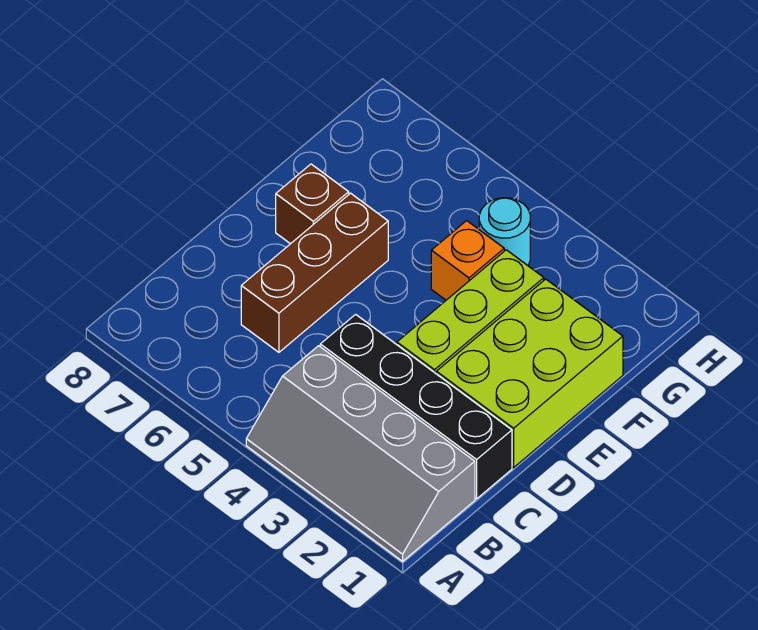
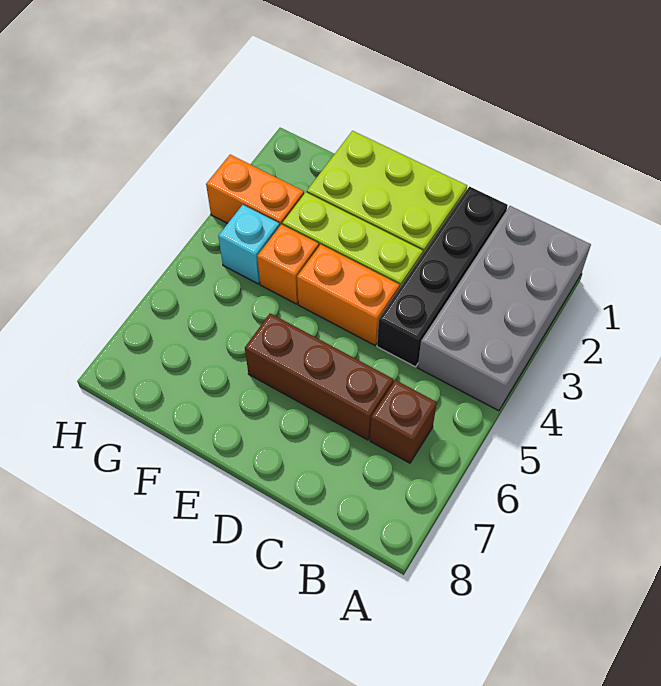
grey slope A1:B4 level 1 top B -> grey brick A1:B4 level 1
none -> orange brick D4:E4 level 1
brown brick E7 level 1 -> brown brick B6 level 1
none -> orange brick G3:H3 level 1
cyan round brick G4 level 1 -> cyan brick G4 level 1

